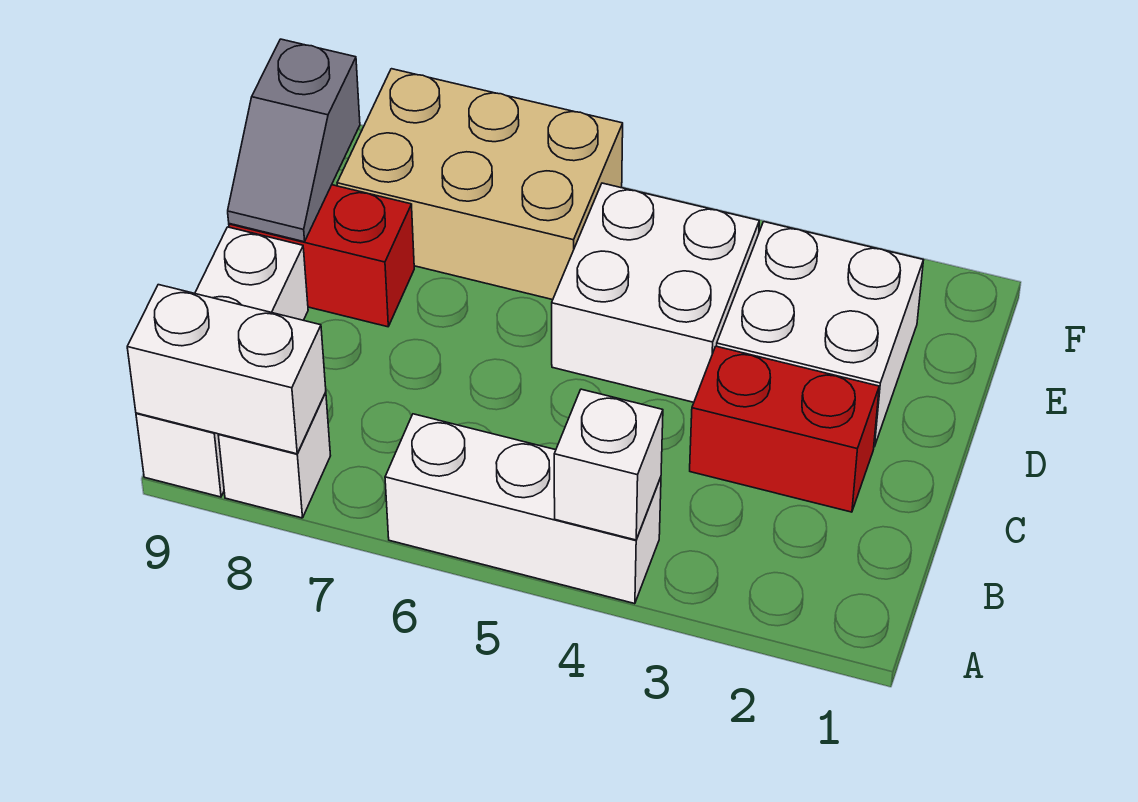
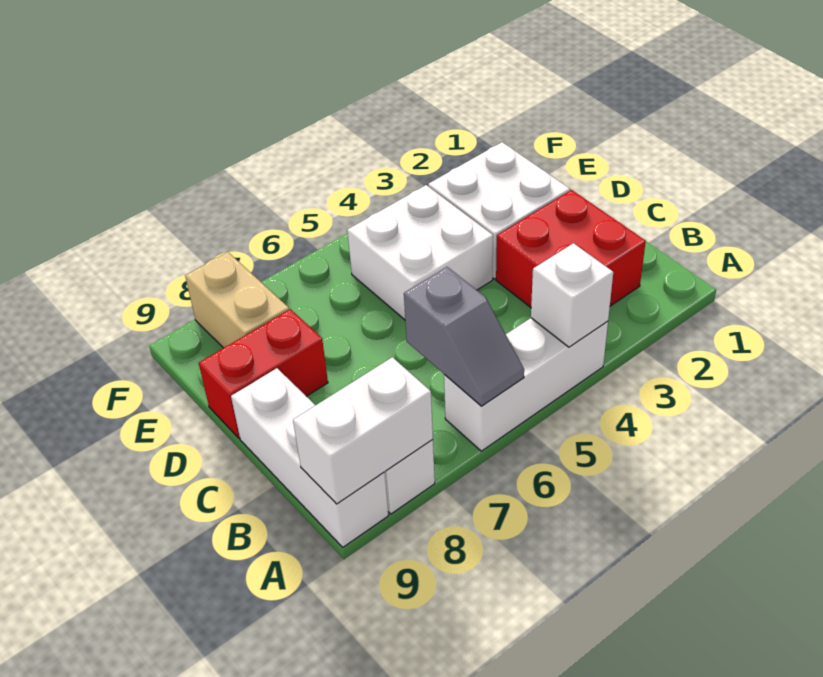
red brick C2:C3 level 1 -> red brick B2:C3 level 1
grey slope D9:E9 level 2 top E -> grey slope A6:B6 level 2 top B
tan brick E6:F8 level 1 -> tan brick E8:F8 level 1

